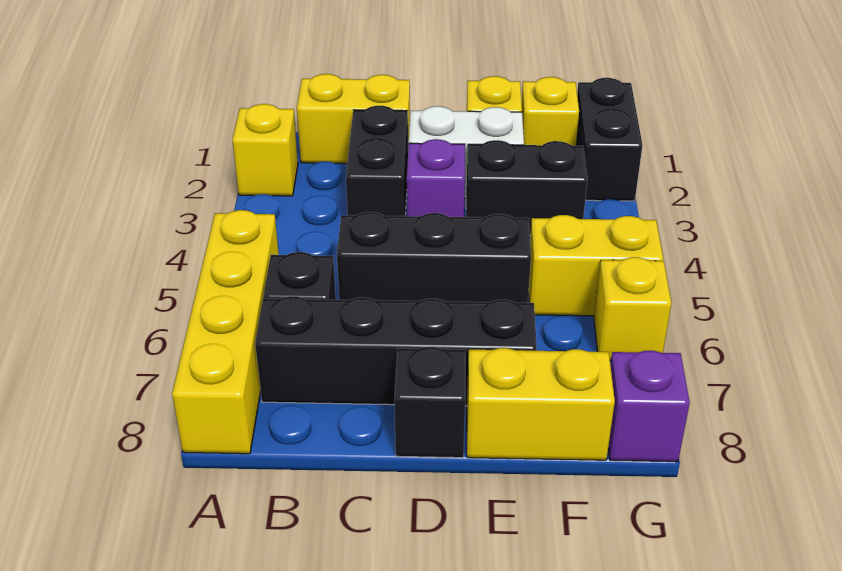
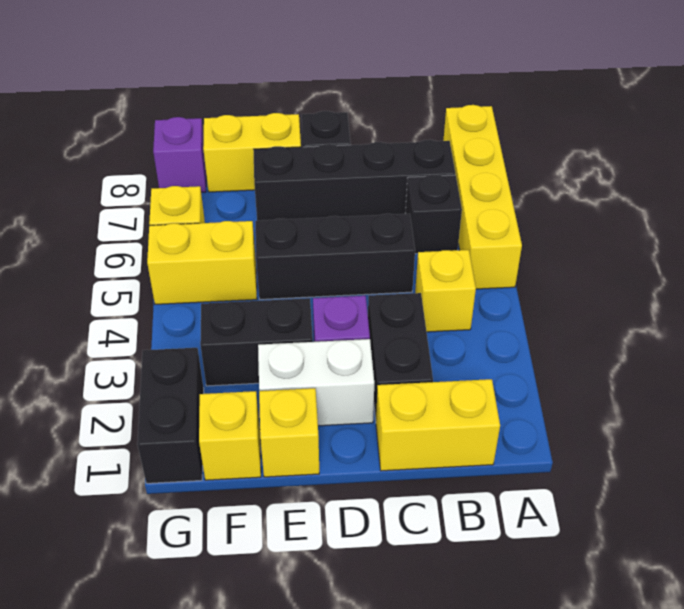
yellow brick A2 level 1 -> yellow brick B4 level 1

